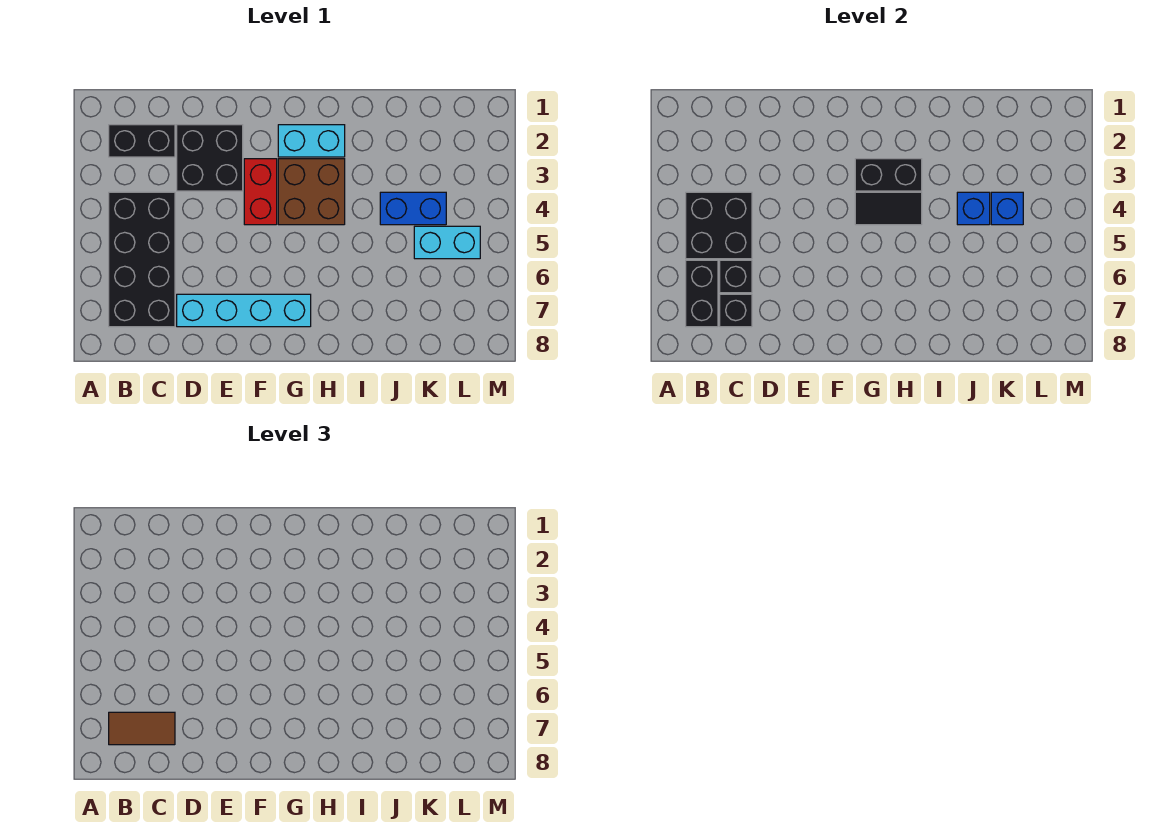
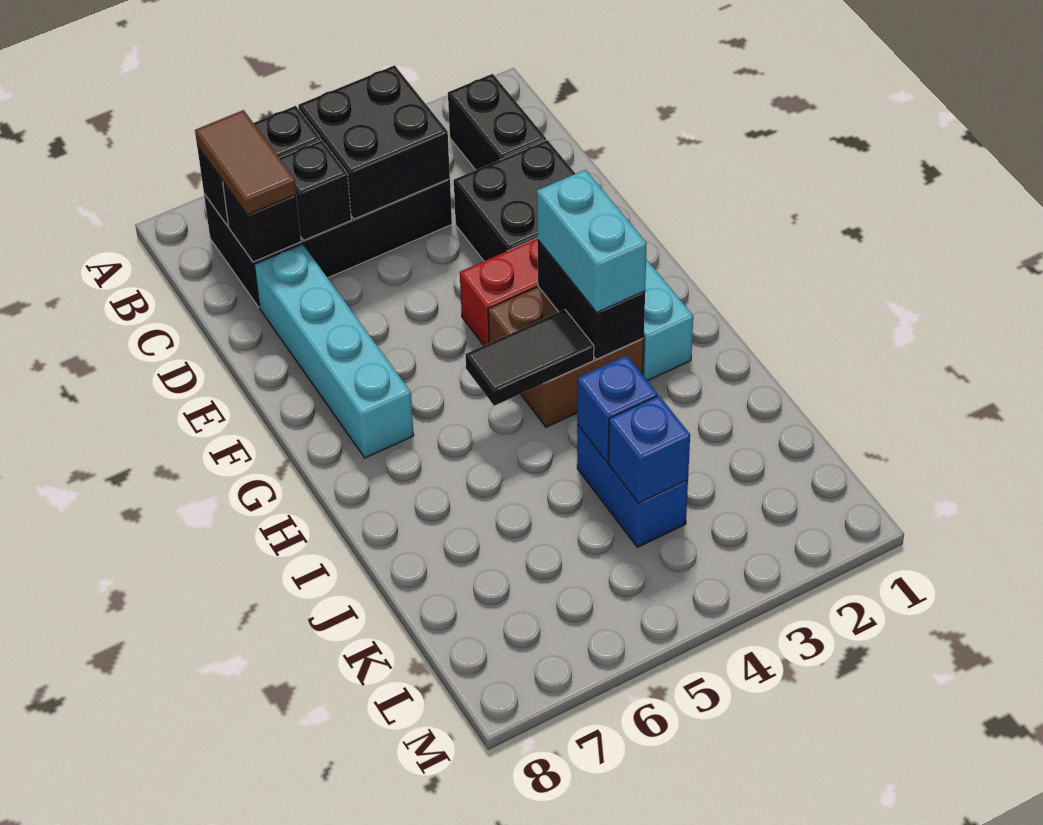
black tile G4:H4 level 2 -> black tile H4:H5 level 2
cyan brick K5:L5 level 1 -> cyan brick G3:H3 level 3

